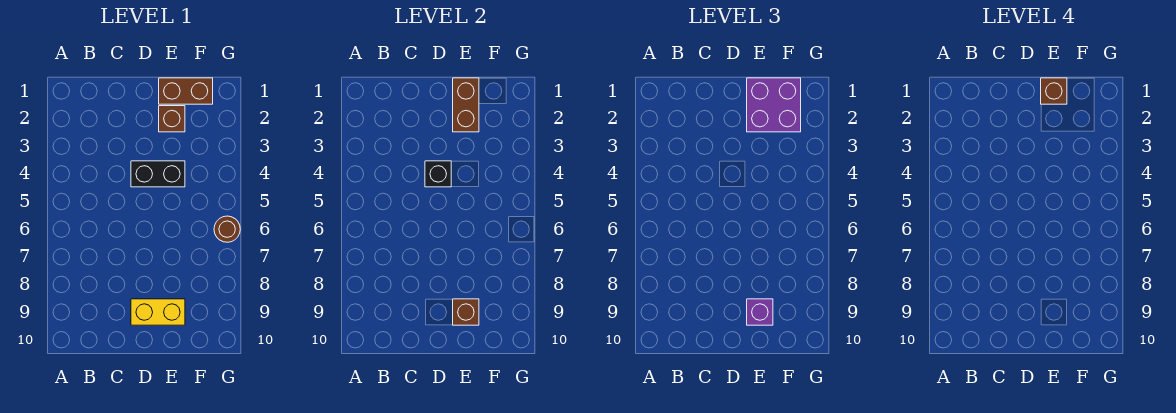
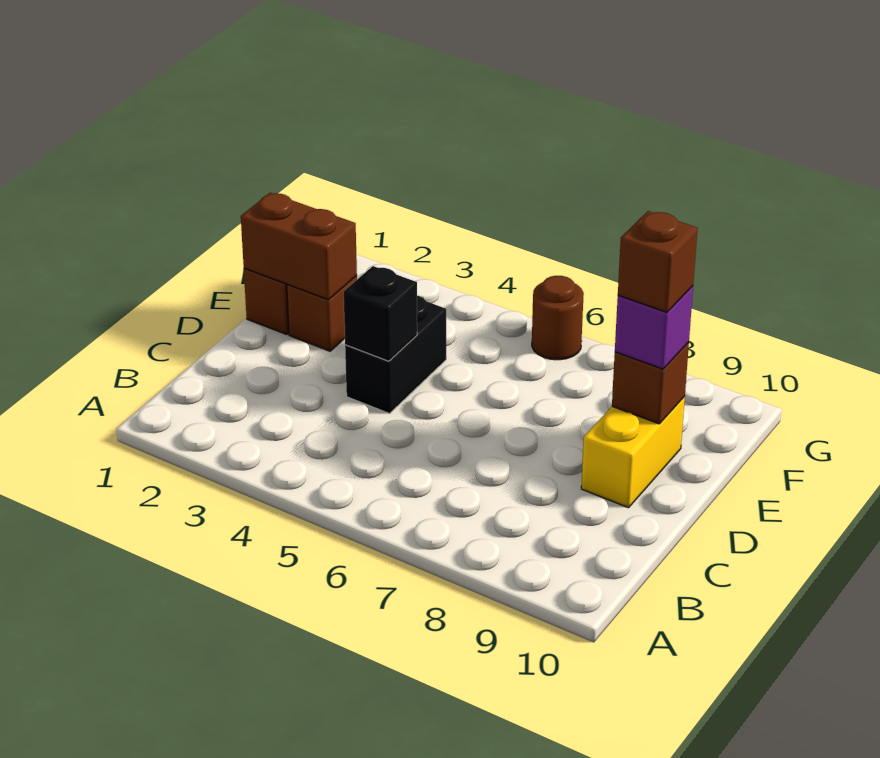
purple brick E1:F2 level 3 -> none
brown brick E1 level 4 -> brown brick E9 level 4

